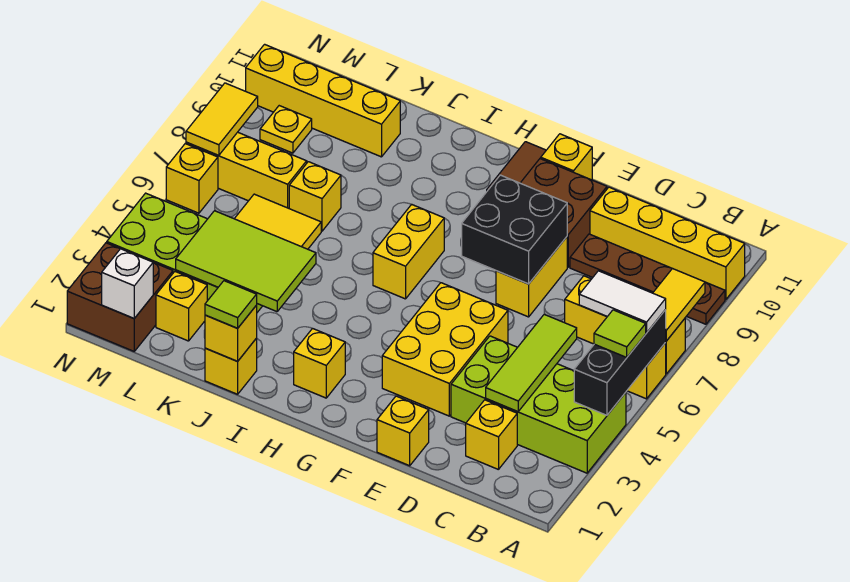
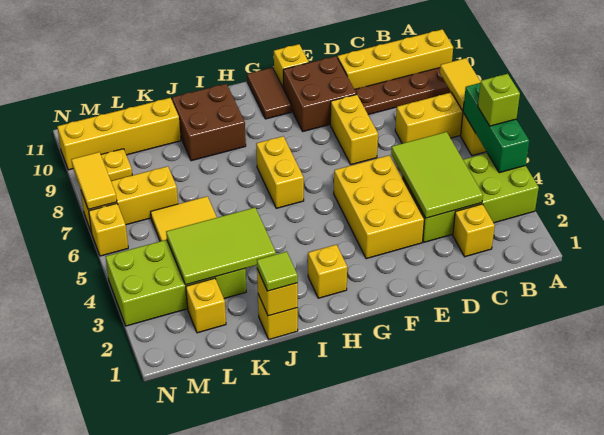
black brick A4:A6 level 2 -> green brick A4:A6 level 2
lime tile A5 level 3 -> lime brick A5 level 3
white tile A6:B6 level 3 -> none
lime tile C3:C5 level 2 -> lime tile C3:D5 level 2
yellow brick E1 level 1 -> none
black brick E7:F8 level 2 -> none
yellow brick K7 level 1 -> none
brown brick M1:N2 level 1 -> brown brick I9:J10 level 1
white brick M1 level 2 -> none

